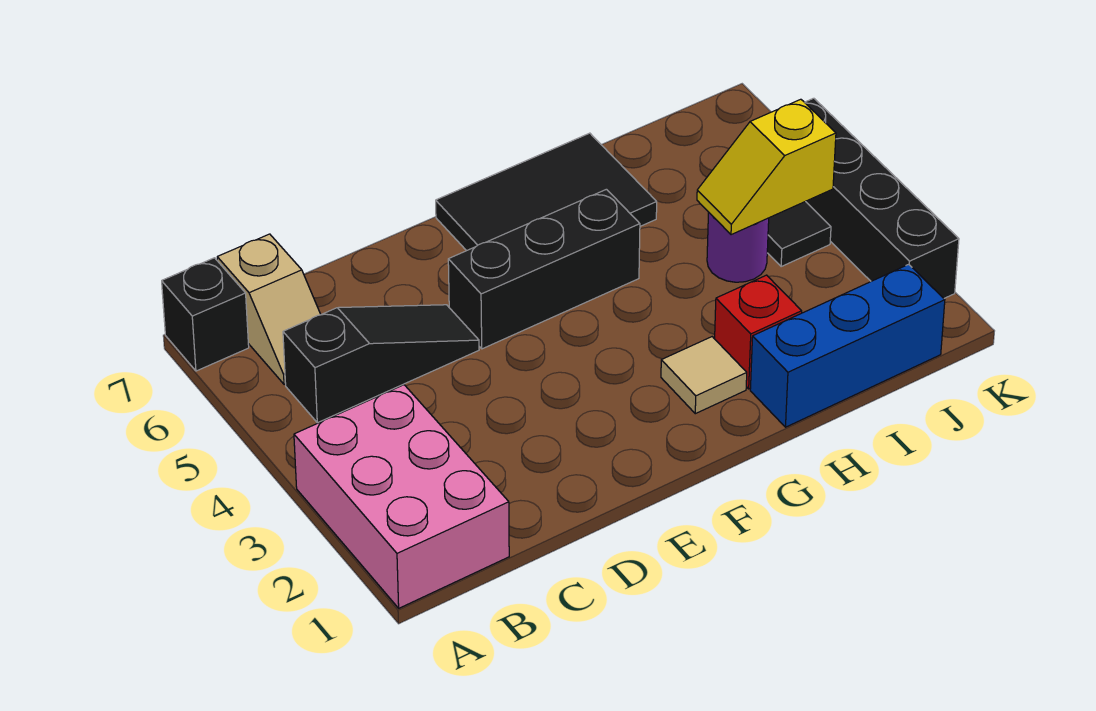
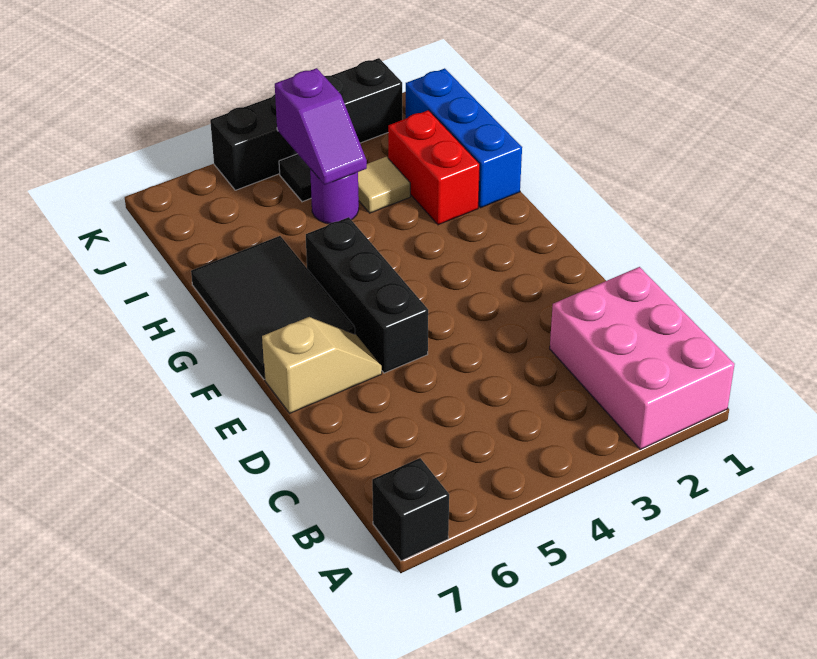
pink brick A1:B3 level 1 -> pink brick A1:C2 level 1
black slope B5:D5 level 1 top B -> none
tan slope B6:B7 level 1 top 7 -> tan slope E6:E7 level 1 top 7
tan tile G2 level 1 -> tan tile I3 level 1
red brick H2 level 1 -> red brick H2:I2 level 1
yellow slope I4:J4 level 2 top J -> purple slope I4:J4 level 2 top J

